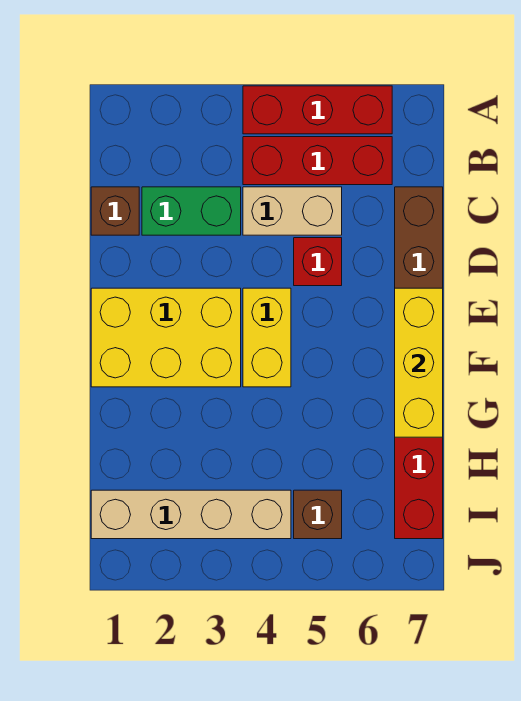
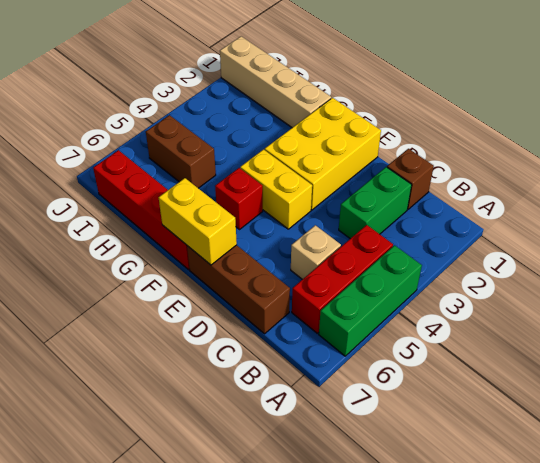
red brick A4:A6 level 1 -> green brick A4:A6 level 1
tan brick C4:C5 level 1 -> tan brick C5 level 1
red brick D5 level 1 -> red brick F5 level 1
yellow brick E7:G7 level 2 -> yellow brick E7:F7 level 2
tan brick I1:I4 level 1 -> tan brick G1:J1 level 1
brown brick I5 level 1 -> brown brick H5:I5 level 1

